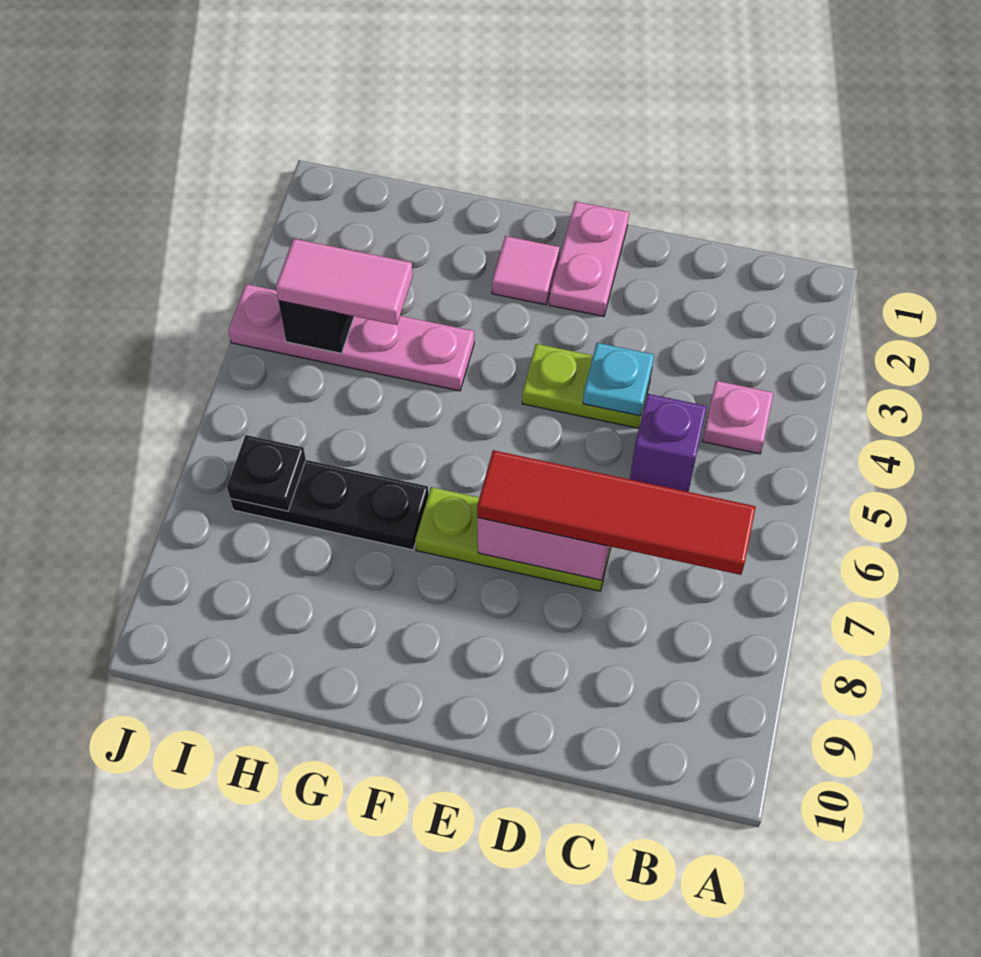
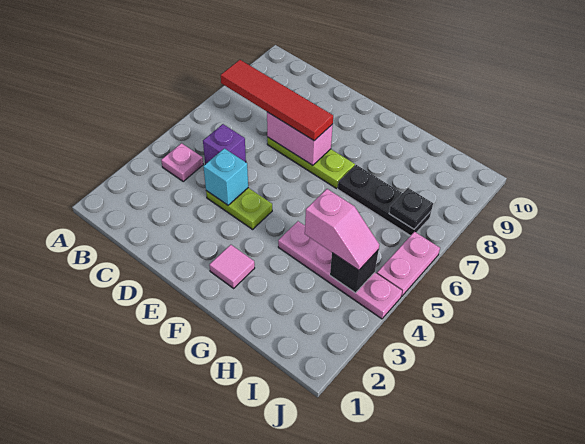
cyan plate D4 level 2 -> cyan brick D4 level 2
pink plate E1:E2 level 1 -> pink plate J5:J6 level 1
pink tile H4:I4 level 3 -> pink slope H4:I4 level 3 top H

